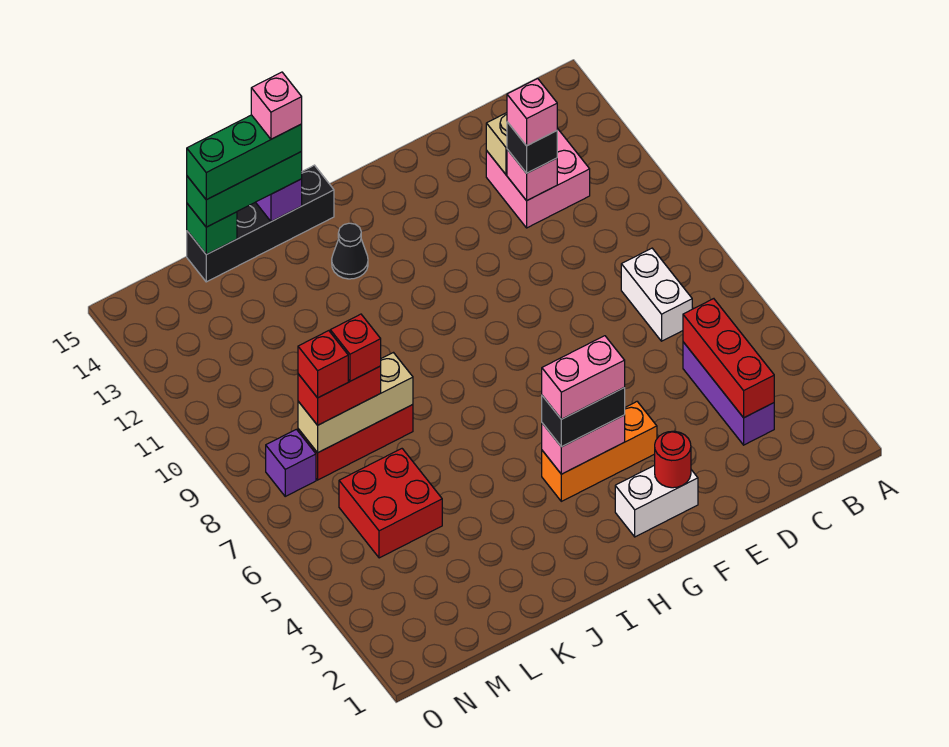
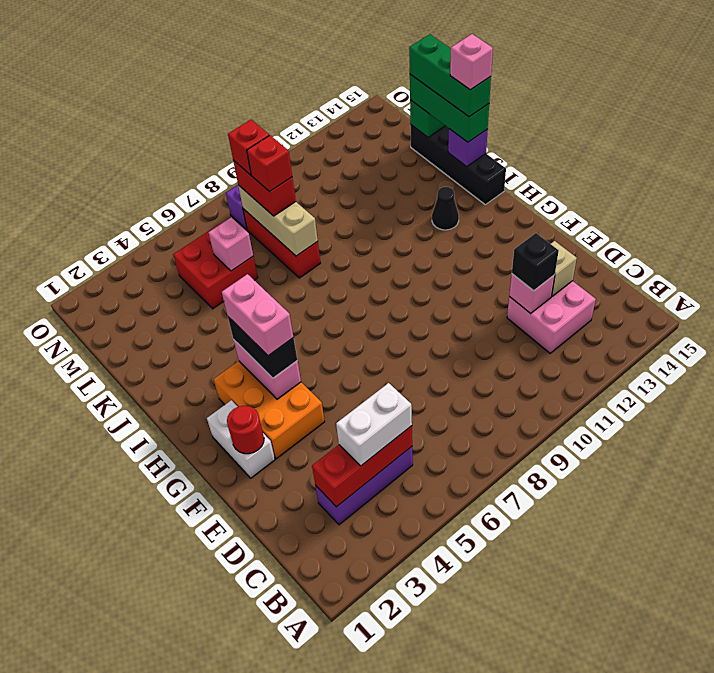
white brick C7:C8 level 1 -> white brick C4:C5 level 3
pink brick D12 level 4 -> pink brick L6 level 2
orange brick F4:H4 level 1 -> orange brick F3:H4 level 1

